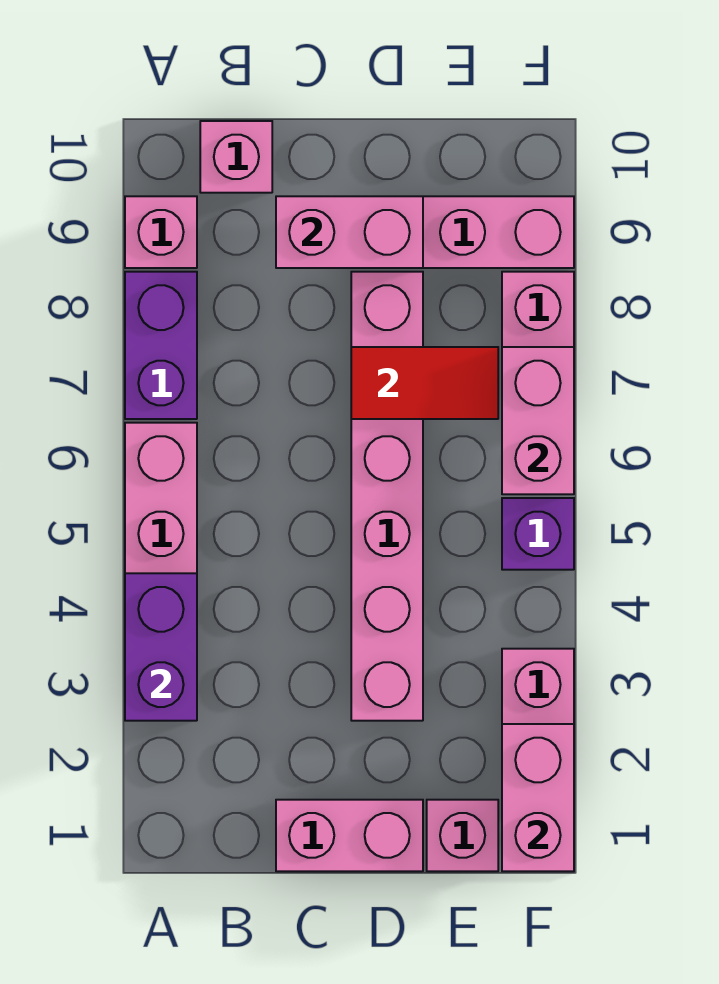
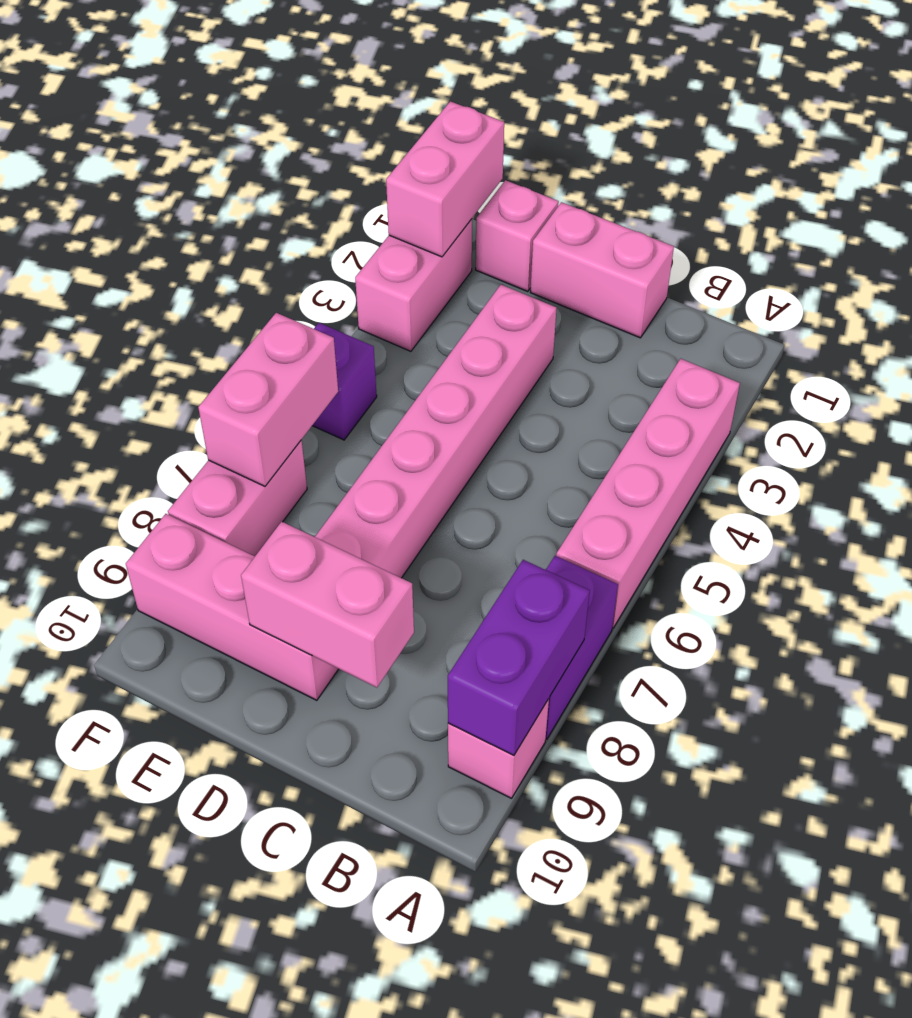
purple brick A3:A4 level 2 -> purple brick A8:A9 level 2
pink brick B10 level 1 -> none
red tile D7:E7 level 2 -> none

